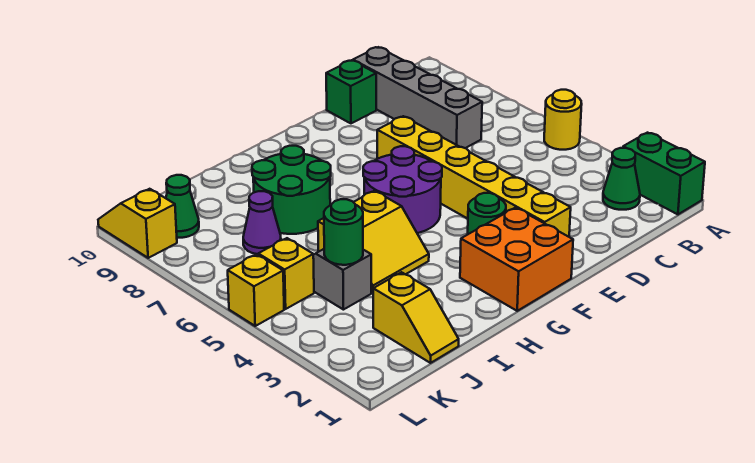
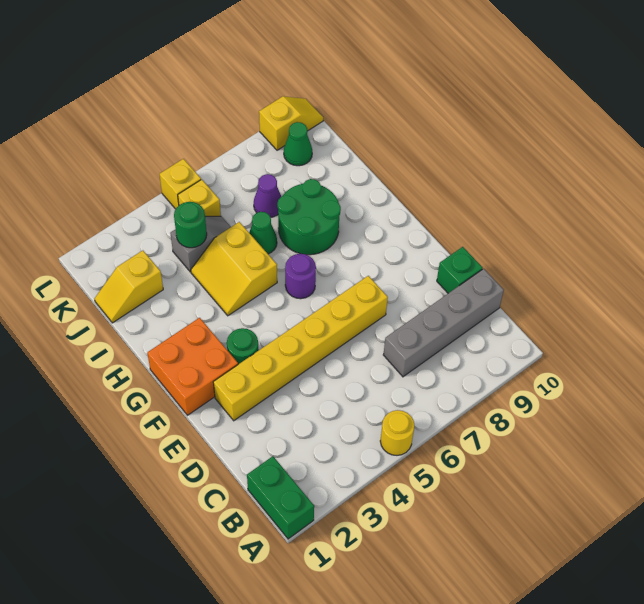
green brick A1:A2 level 1 -> green brick A1:B1 level 1
green cone B2 level 1 -> green cone I6 level 1
purple round brick F5:G6 level 1 -> purple round brick G6 level 1

